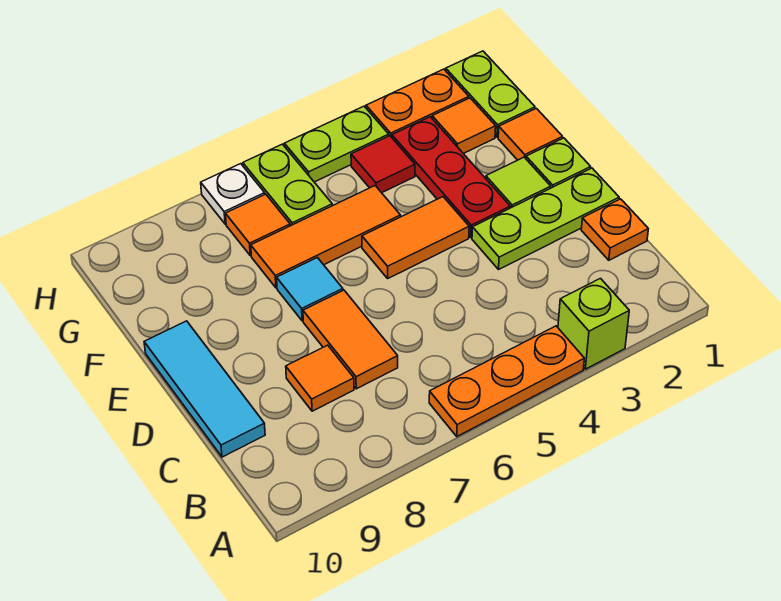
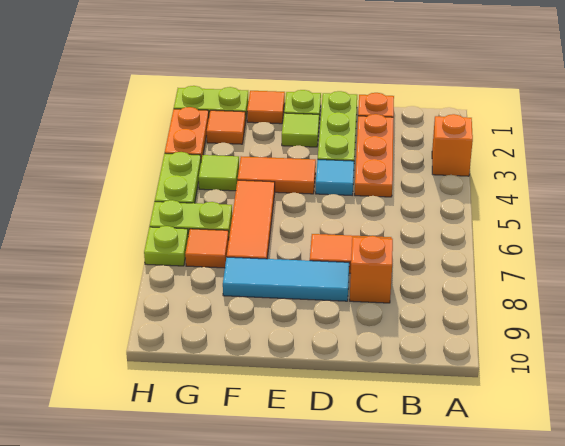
lime brick A3 level 1 -> orange brick A3 level 1
orange plate A4:A6 level 1 -> orange plate C2:C4 level 1
orange tile C8 level 1 -> orange brick C8 level 1
cyan tile C10:E10 level 1 -> cyan tile D8:F8 level 1
red plate E3:G3 level 1 -> none
orange tile E4:E5 level 1 -> orange tile E4:F4 level 1
cyan tile E7 level 1 -> cyan tile D4 level 1
red tile G4 level 1 -> lime tile G4 level 1
white plate H7 level 1 -> lime plate H7 level 1

